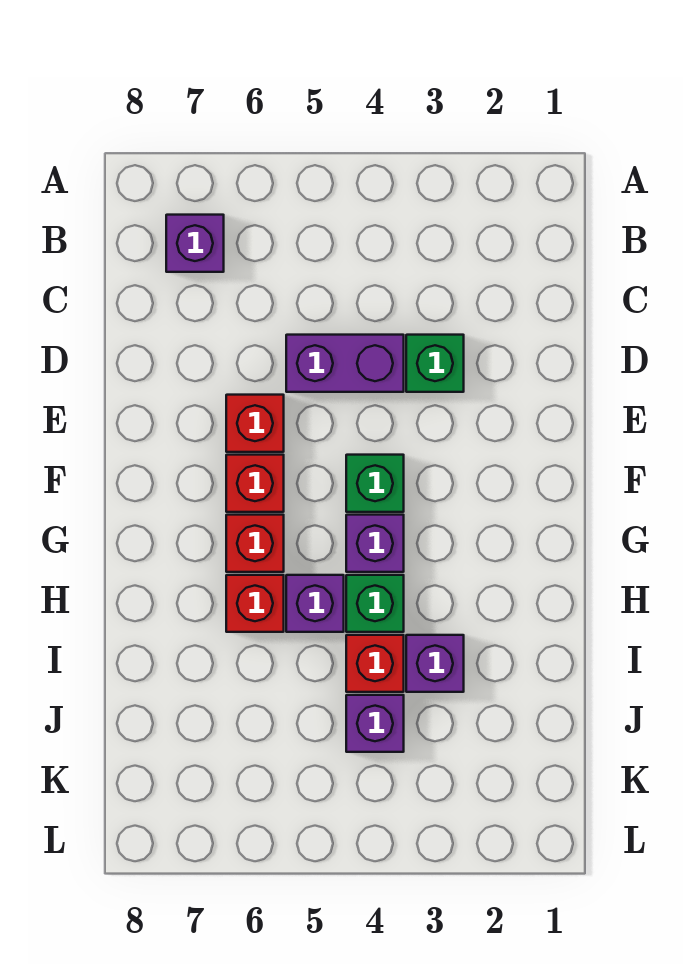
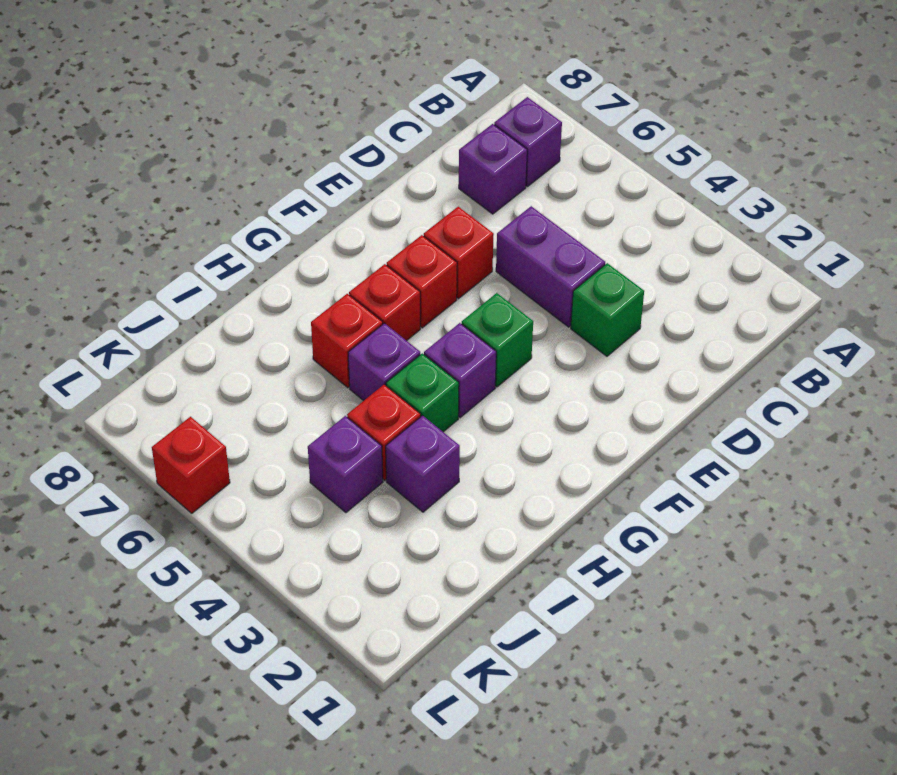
none -> purple brick C7 level 1
none -> red brick L6 level 1

